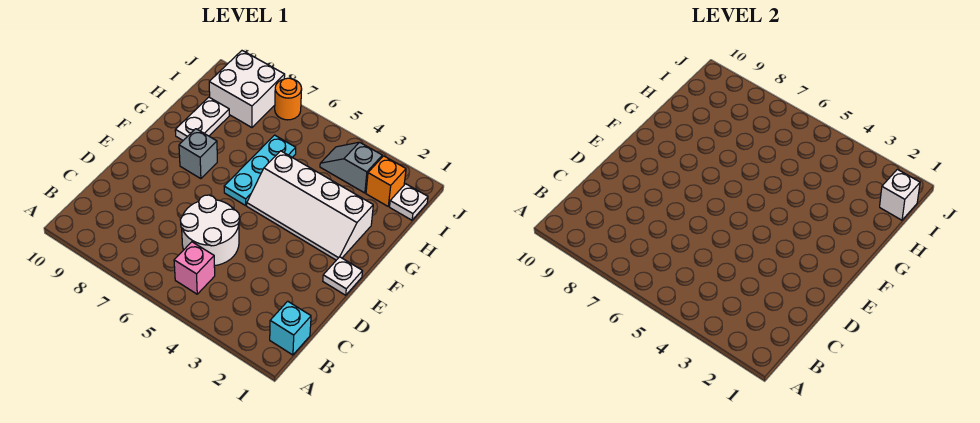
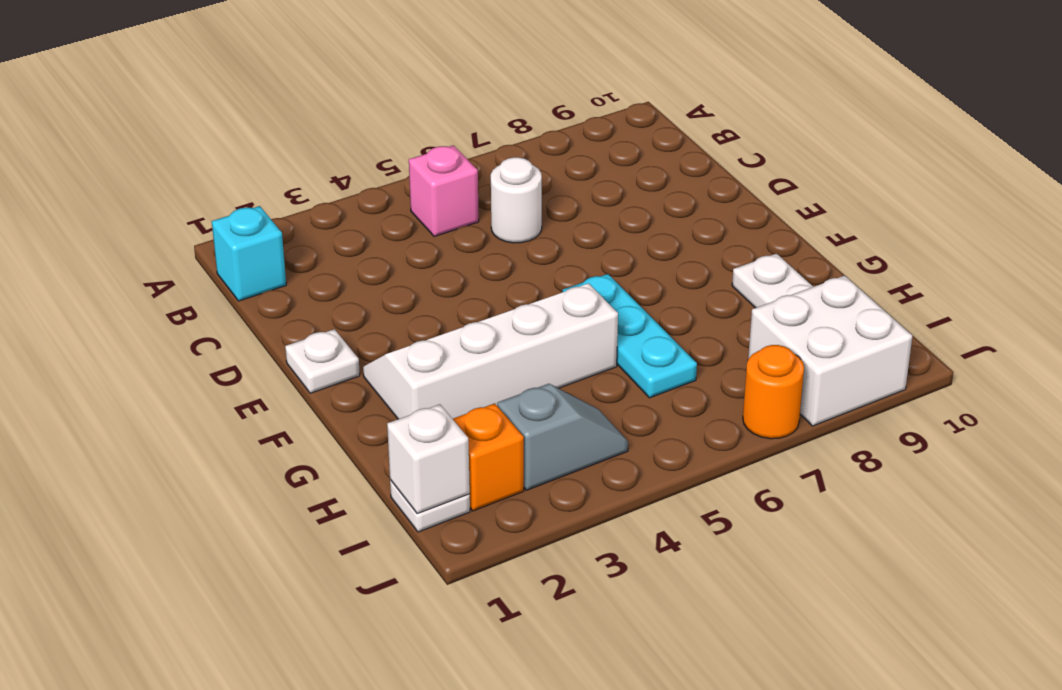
white round brick C5:D6 level 1 -> white round brick C6 level 1
grey brick F8 level 1 -> none

